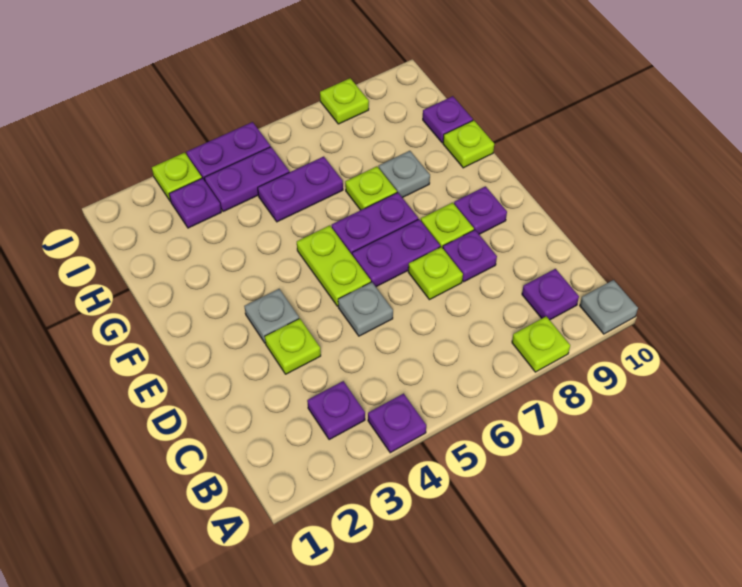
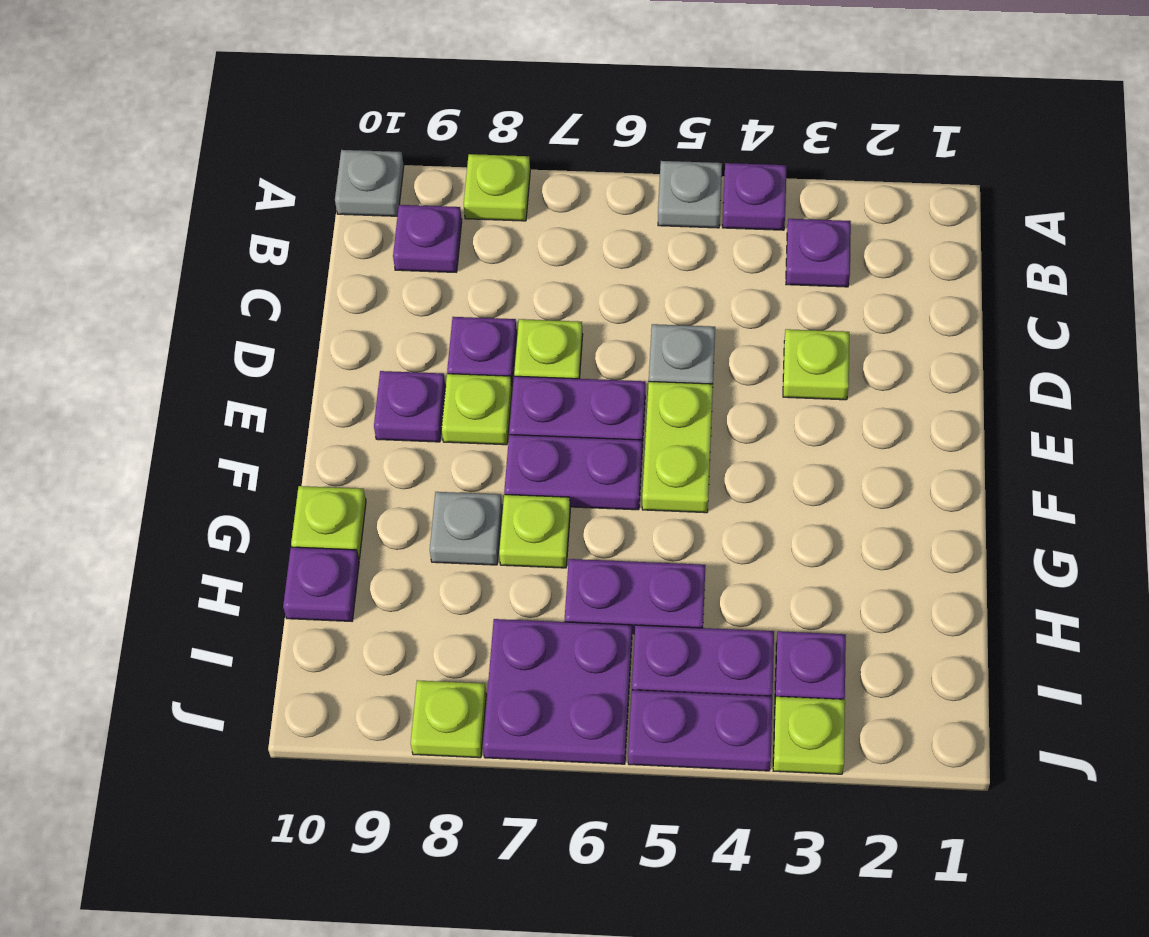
grey plate E3 level 1 -> grey plate A5 level 1
none -> purple plate I6:J7 level 1

